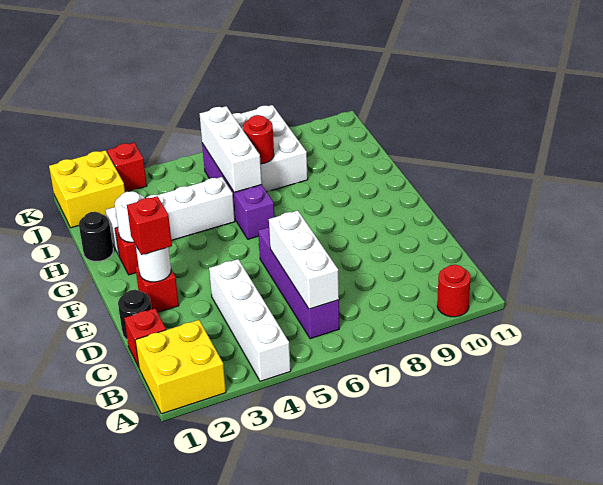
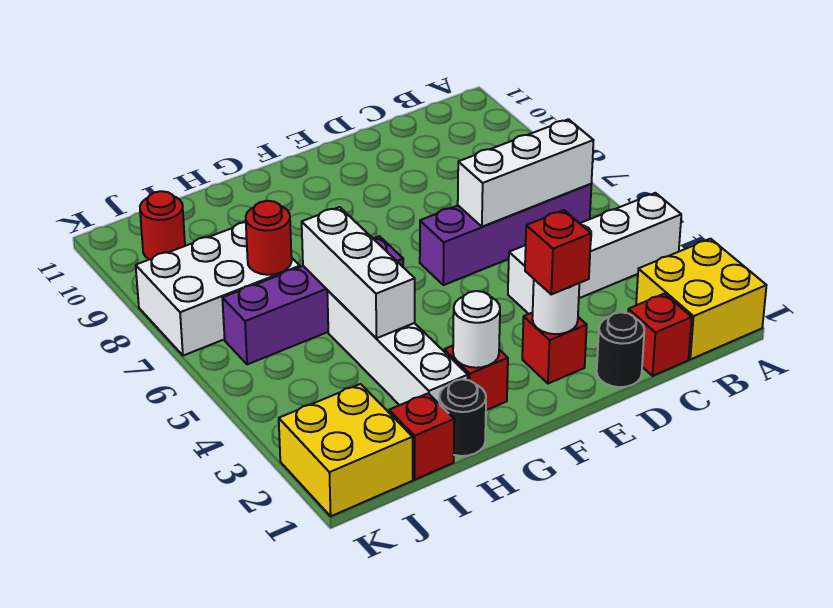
red round brick A10 level 1 -> red round brick J10 level 1
white brick H6:J6 level 2 -> white brick H4:H6 level 2
red brick K3 level 1 -> red brick I1 level 1

